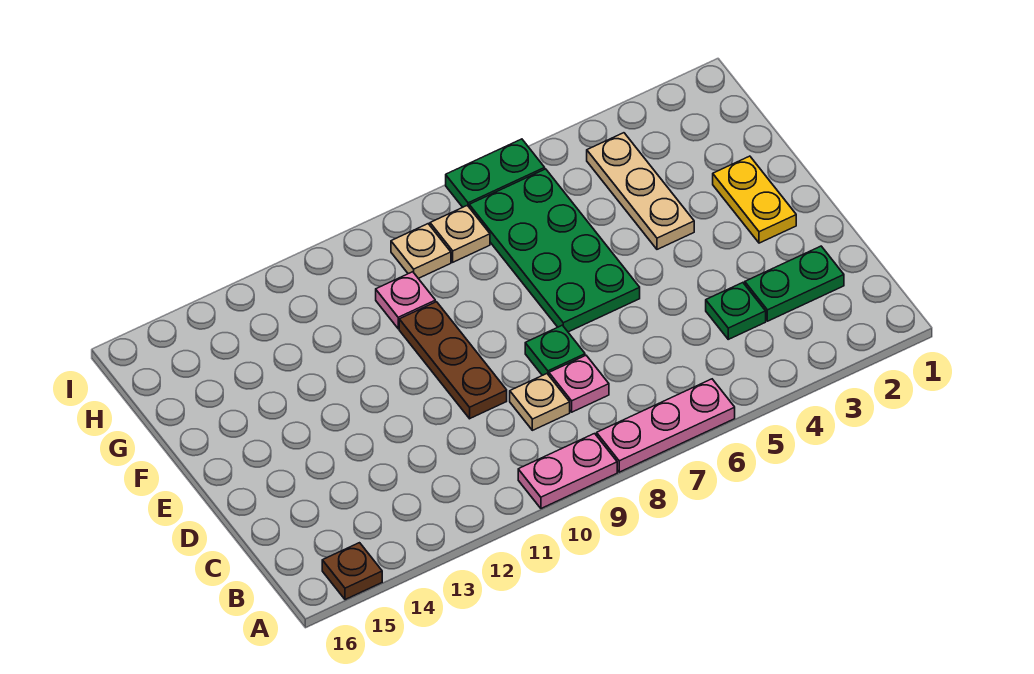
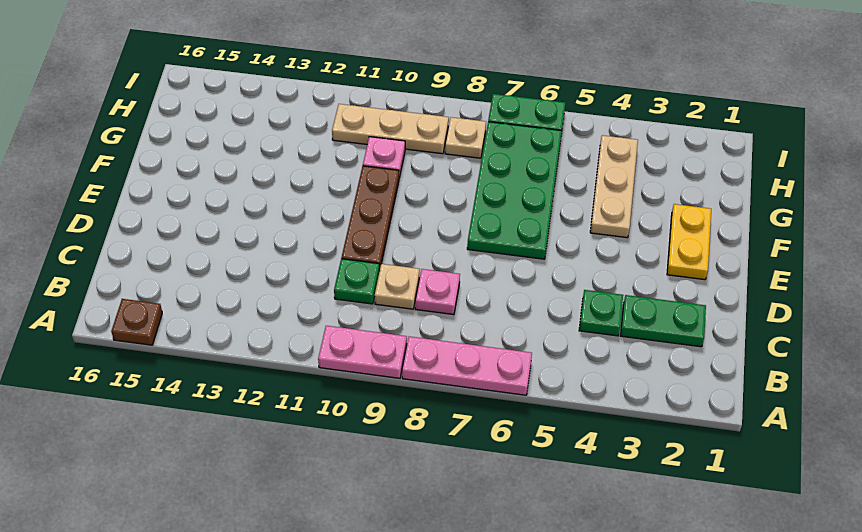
green plate D8 level 1 -> green plate C10 level 1
tan plate H9 level 1 -> tan plate H9:H11 level 1

